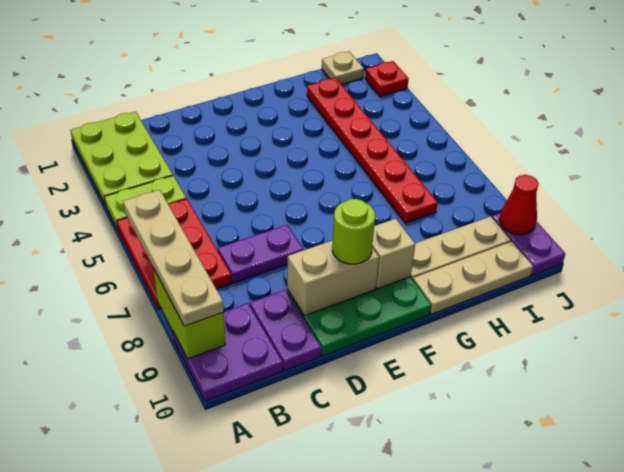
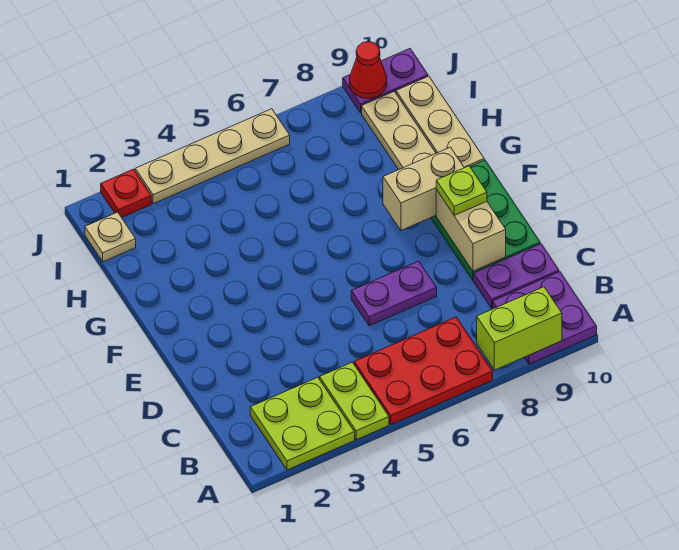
lime plate A1:B3 level 1 -> lime plate A2:B3 level 1
tan plate A6:A9 level 3 -> tan plate J3:J6 level 1
purple plate C7:D7 level 1 -> purple plate D6:D7 level 1
lime round brick E9 level 3 -> lime plate E9 level 3
tan brick F9 level 2 -> tan brick F8:F9 level 2
red plate H2:H7 level 1 -> none

